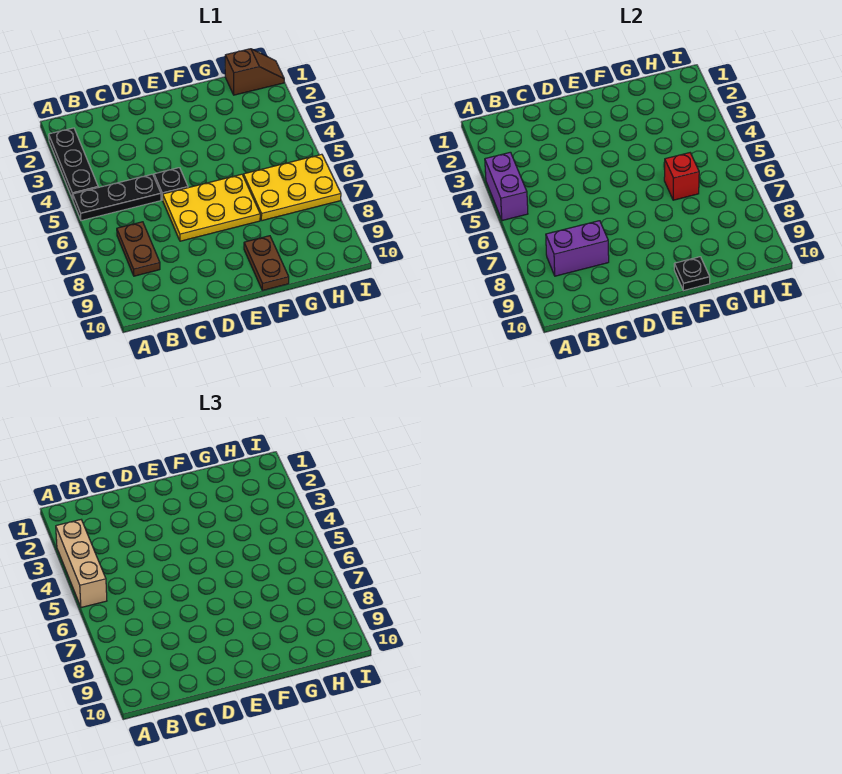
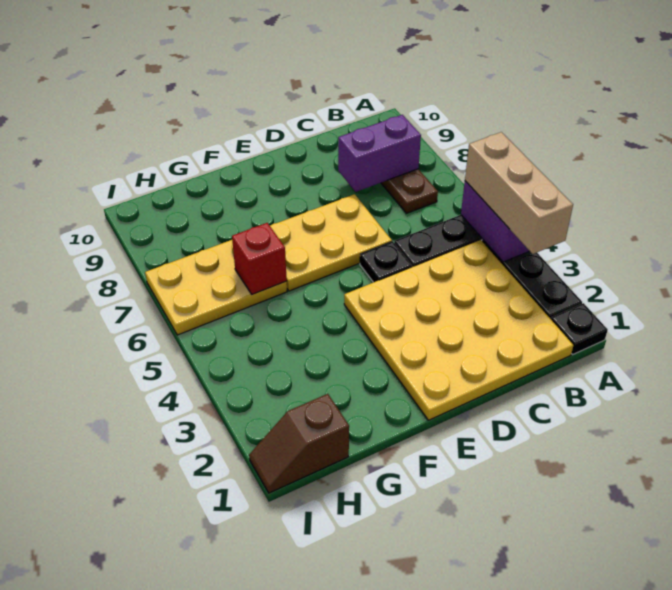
none -> yellow plate B1:E4 level 1
brown plate F9:F10 level 1 -> none
black plate F10 level 2 -> black plate A1 level 1

